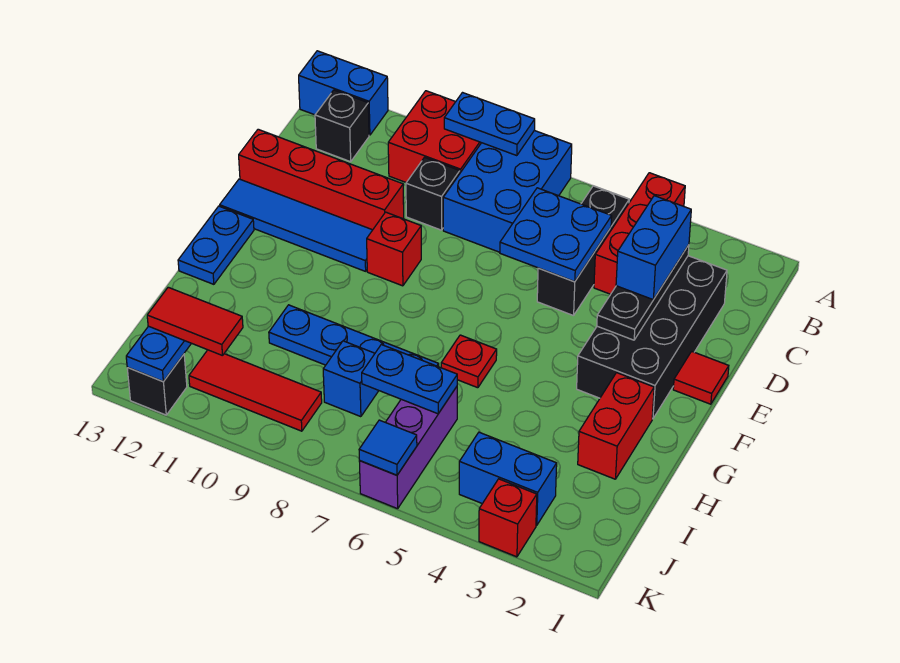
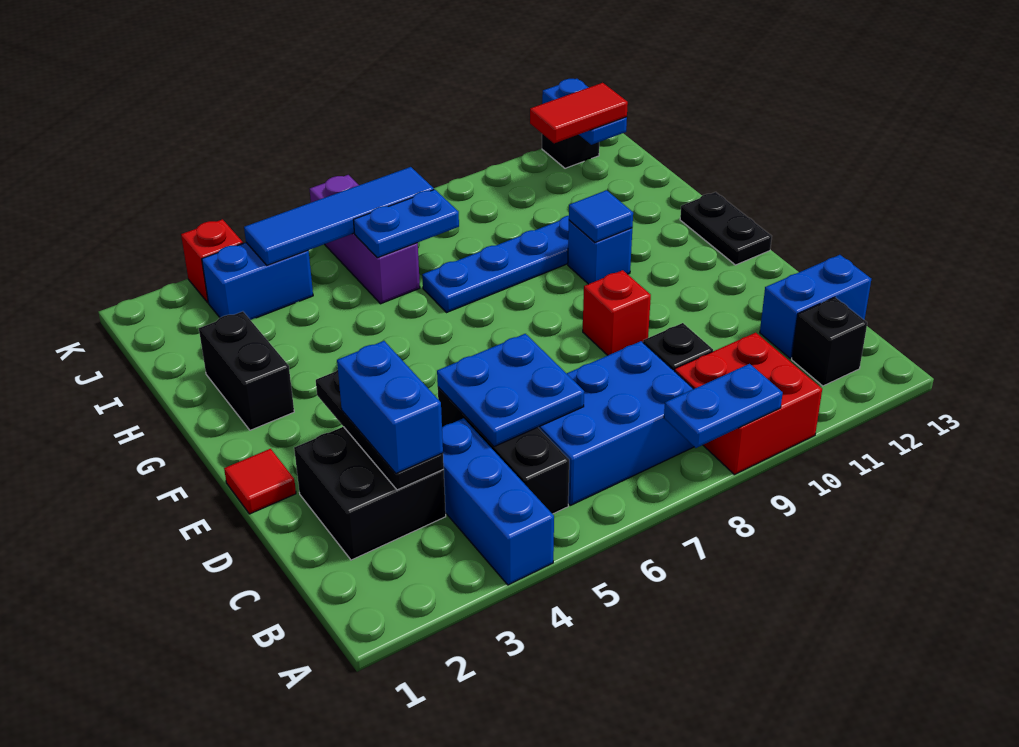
red brick A4:C4 level 1 -> blue brick A4:C4 level 1
blue brick A7:C8 level 1 -> blue brick B6:C8 level 1
blue brick A12:A13 level 1 -> blue brick C12:C13 level 1
black brick C2:F3 level 1 -> black brick C2:D3 level 1
red brick D10:D13 level 1 -> none
blue tile E10:E13 level 1 -> blue tile J4:J7 level 2
blue plate F13:G13 level 1 -> black plate F13:G13 level 1
red brick G2:H2 level 1 -> black brick G2:H2 level 1
red plate G6 level 1 -> none
blue brick I8 level 1 -> blue brick G10 level 1
red tile J9:J11 level 1 -> none
blue tile K6 level 2 -> blue tile G10 level 2

